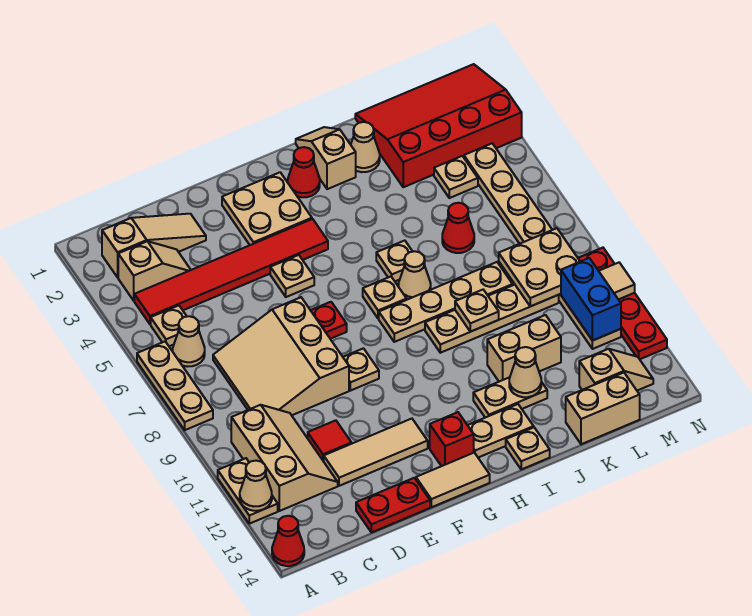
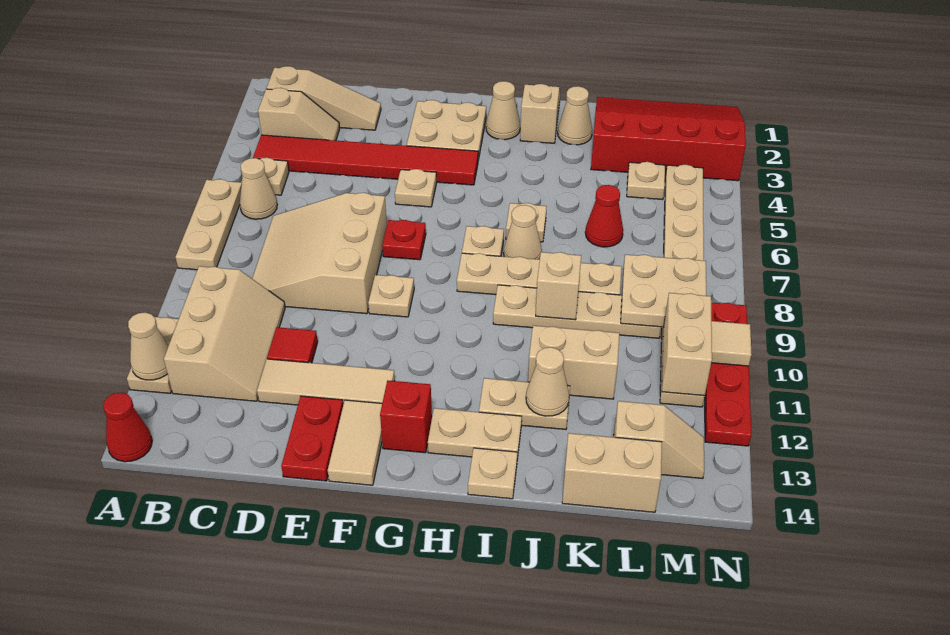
red plate D14:E14 level 1 -> red plate E13:E14 level 1
tan tile F14:G14 level 1 -> tan tile F13:F14 level 1
red cone H2 level 1 -> tan cone H2 level 1
tan plate J9 level 2 -> tan brick J9 level 2
blue brick M10:M11 level 2 -> tan brick M10:M11 level 2

